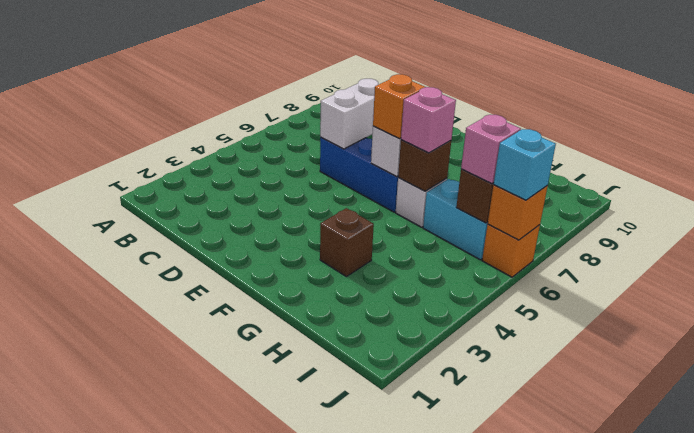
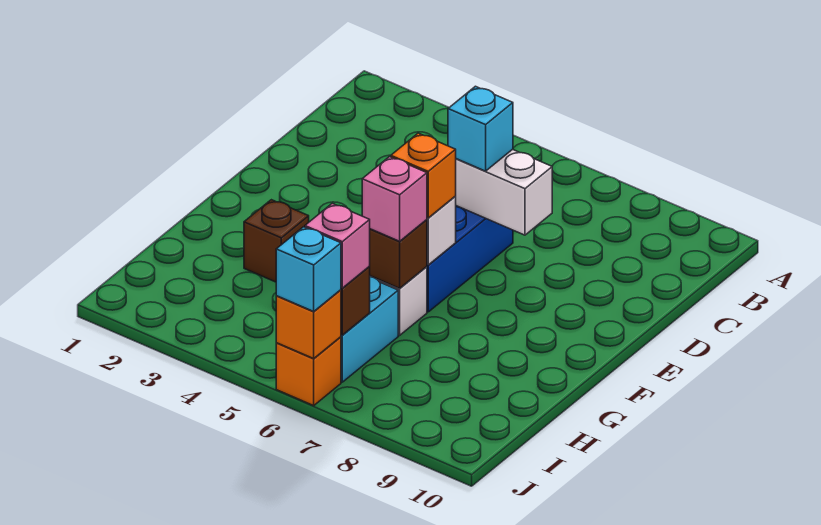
none -> cyan brick D6 level 3

